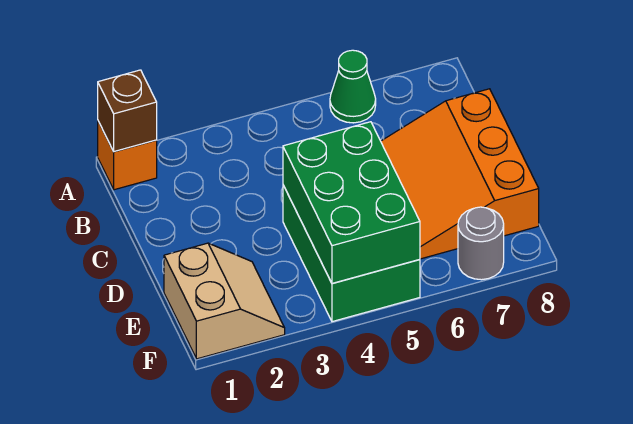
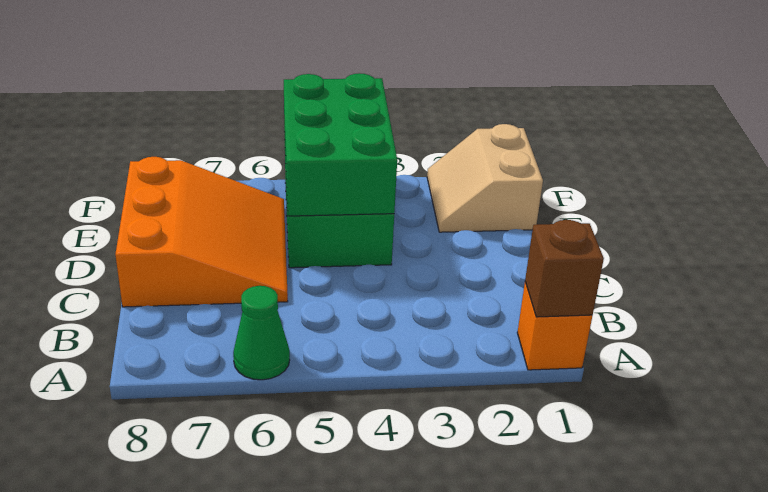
grey round brick F7 level 1 -> none

